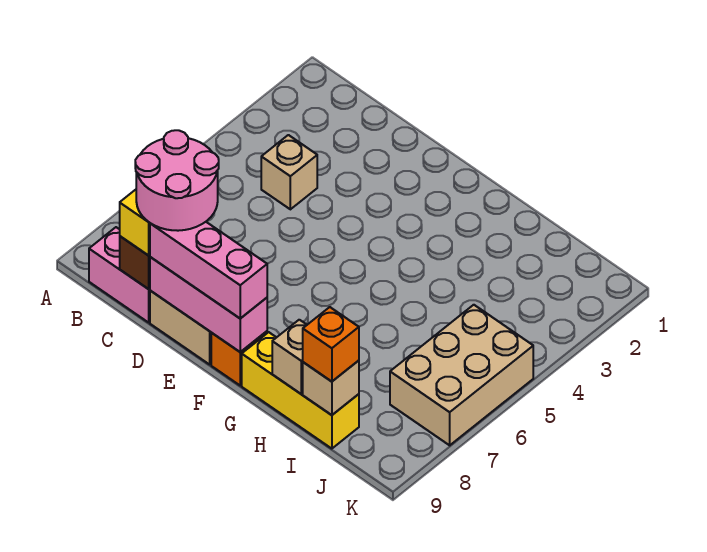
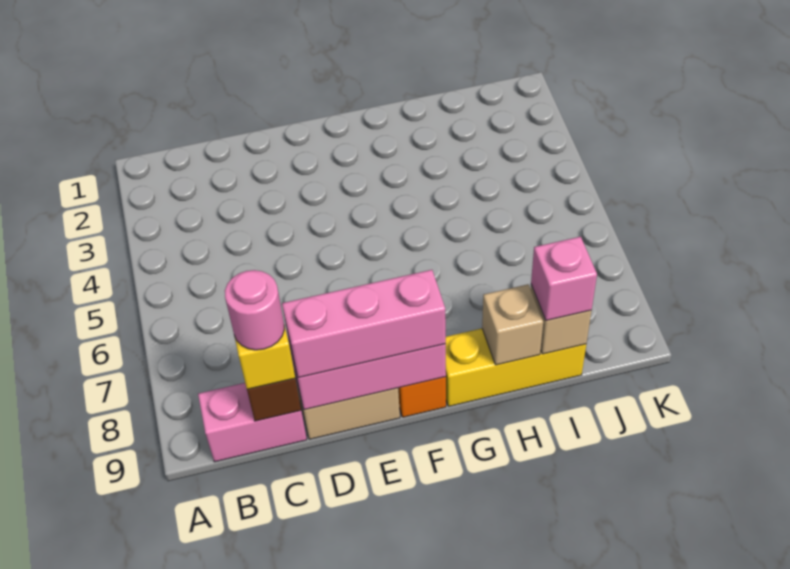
tan brick C4 level 1 -> none
pink round brick C8:D9 level 4 -> pink round brick C9 level 4
orange brick I9 level 3 -> pink brick I9 level 3
tan brick J5:K7 level 1 -> none

